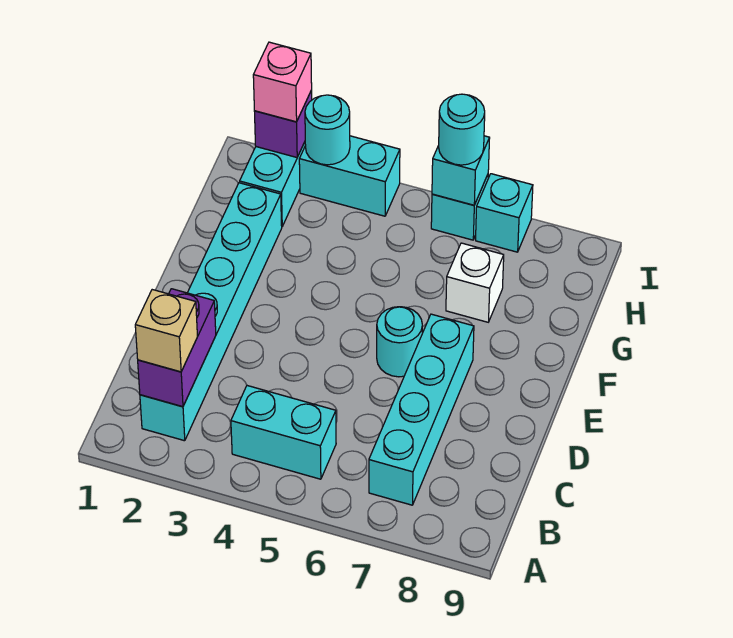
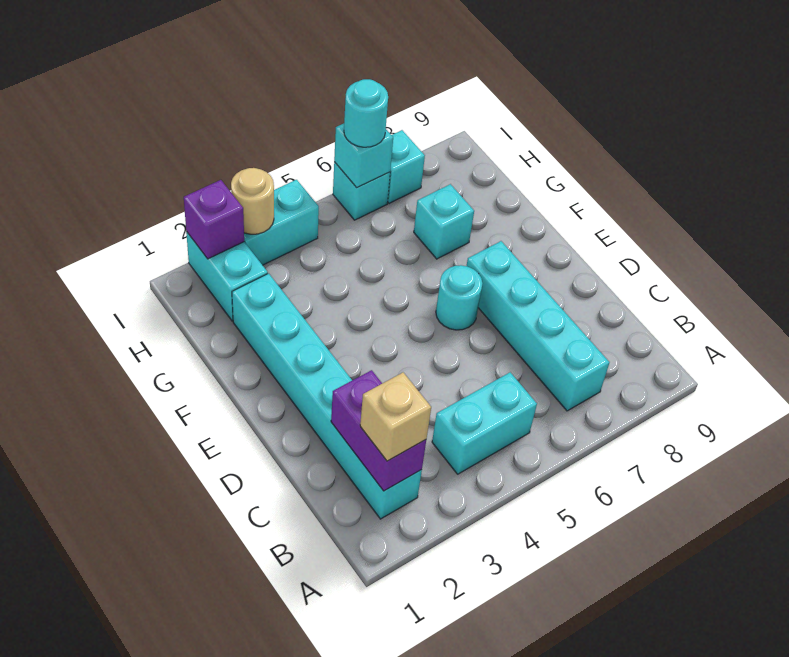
white brick G7 level 1 -> cyan brick G7 level 1
pink brick I2 level 3 -> none
cyan round brick I3 level 2 -> tan round brick I3 level 2

